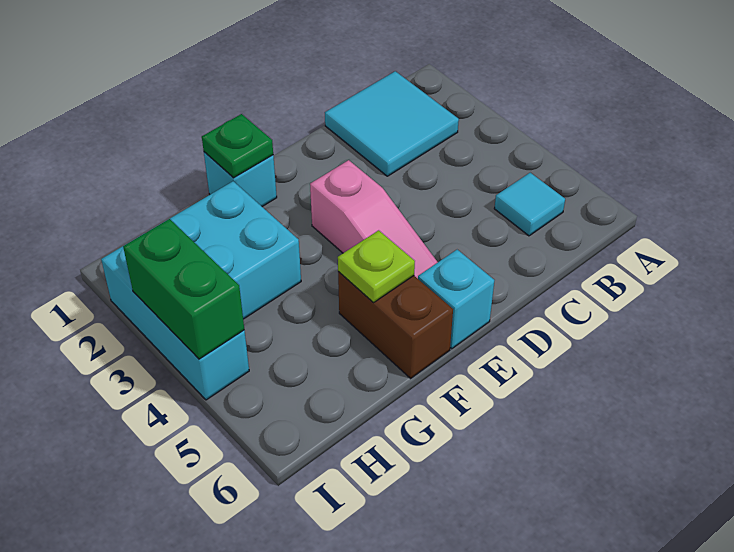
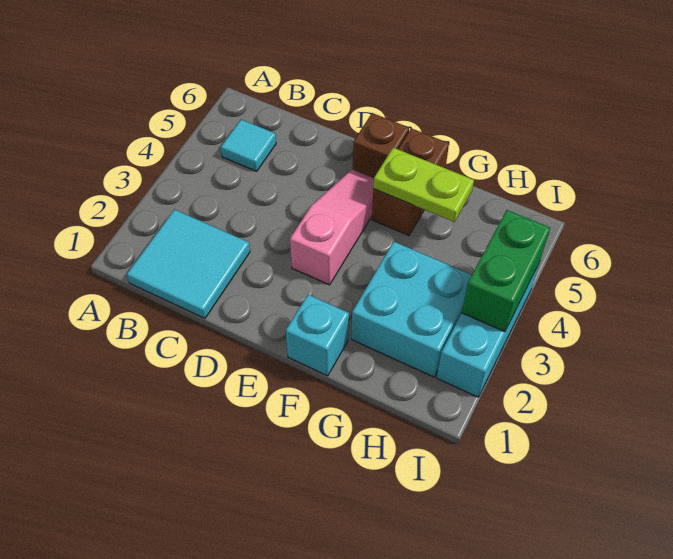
cyan brick E6 level 1 -> brown brick E6 level 1
green plate F1 level 2 -> none
lime plate F5 level 2 -> lime plate F5:G5 level 2

